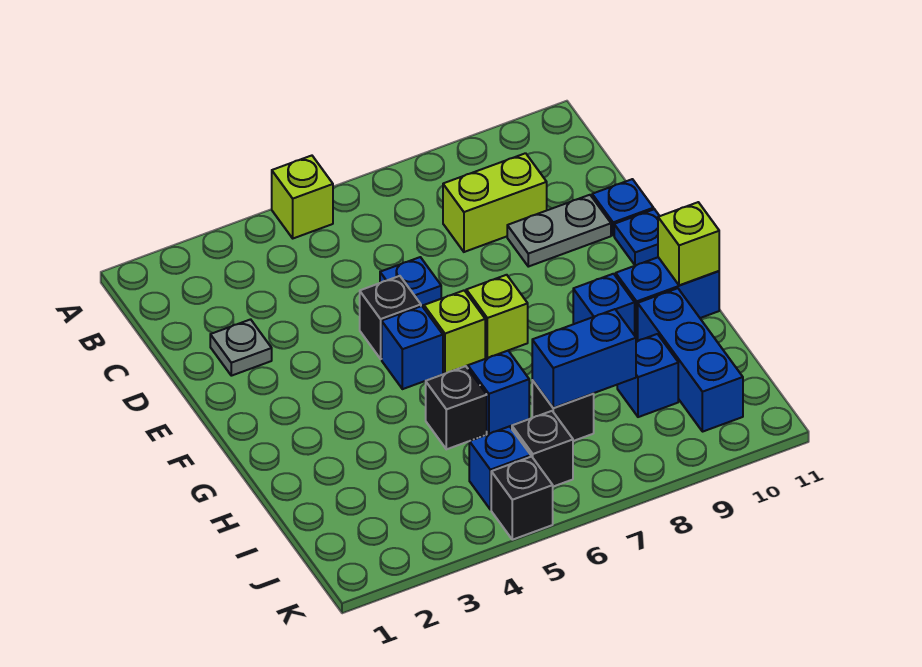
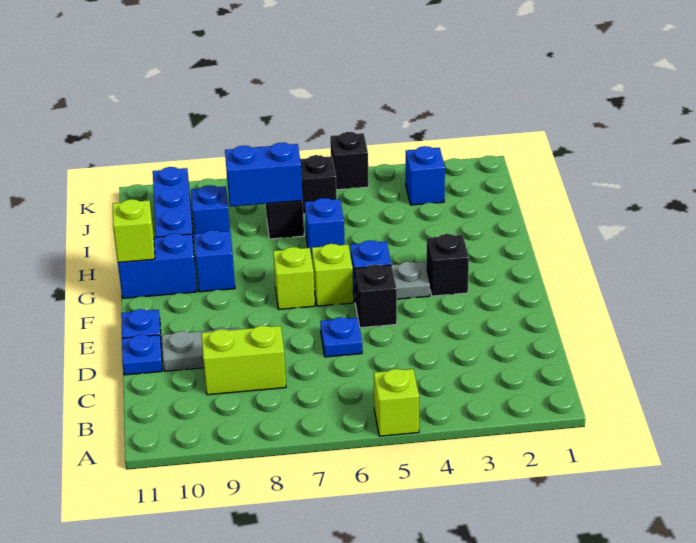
grey plate D2 level 1 -> grey plate F4 level 1
black brick H5 level 1 -> black brick F3 level 1
blue brick J5 level 1 -> blue brick J3 level 1

